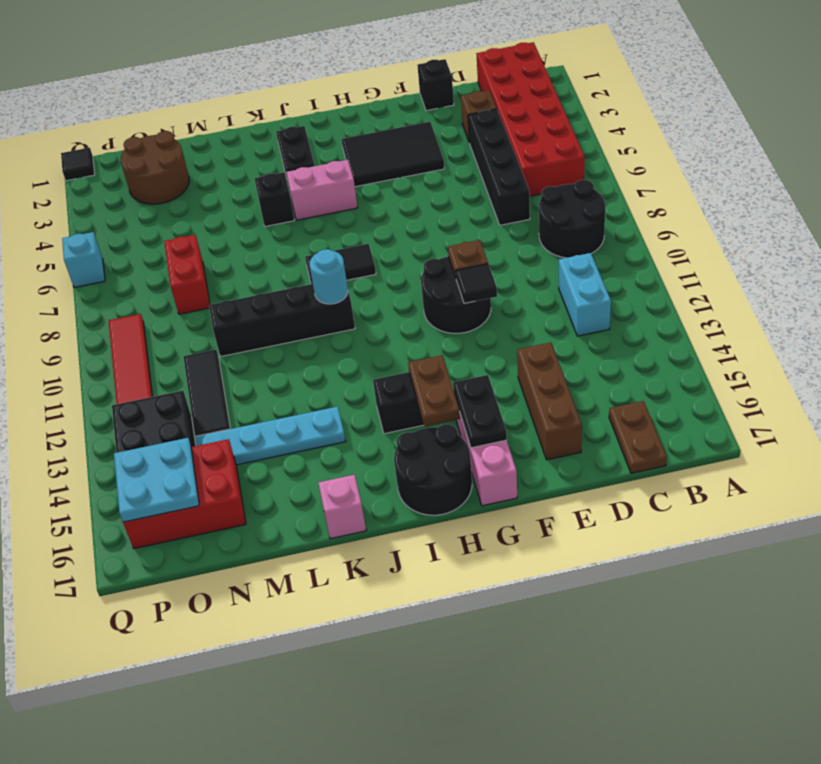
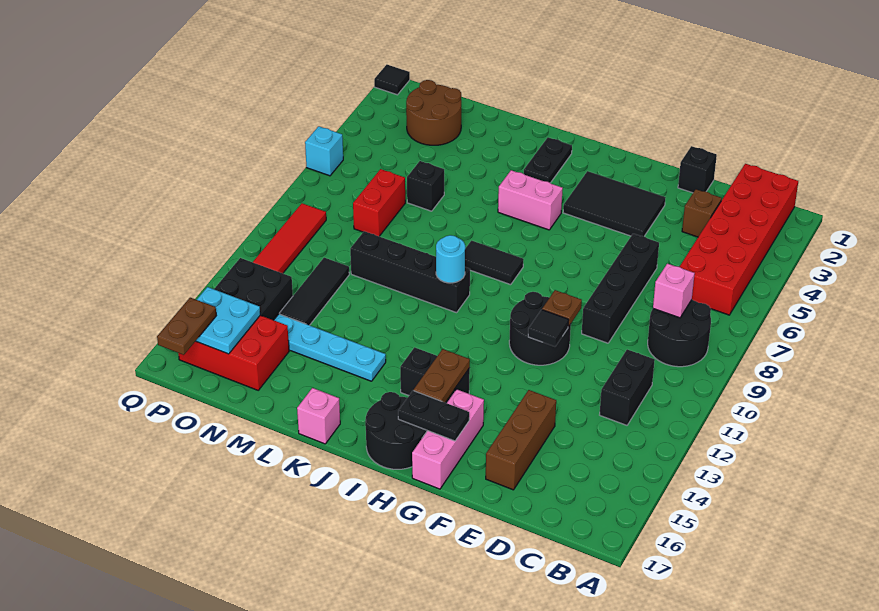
none -> pink brick C8 level 2
cyan brick C11:C12 level 1 -> black brick C11:C12 level 1
brown plate C16:C17 level 1 -> brown plate P16:P17 level 3
black brick D4:D7 level 1 -> black brick E6:E9 level 1
black plate G15:G16 level 2 -> black plate G16:H16 level 2
black brick K5 level 1 -> black brick M6 level 1

